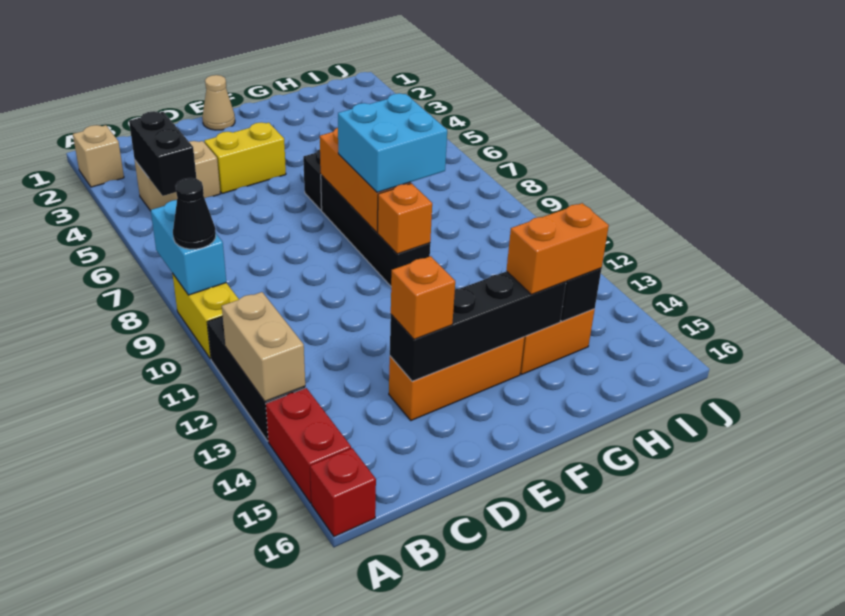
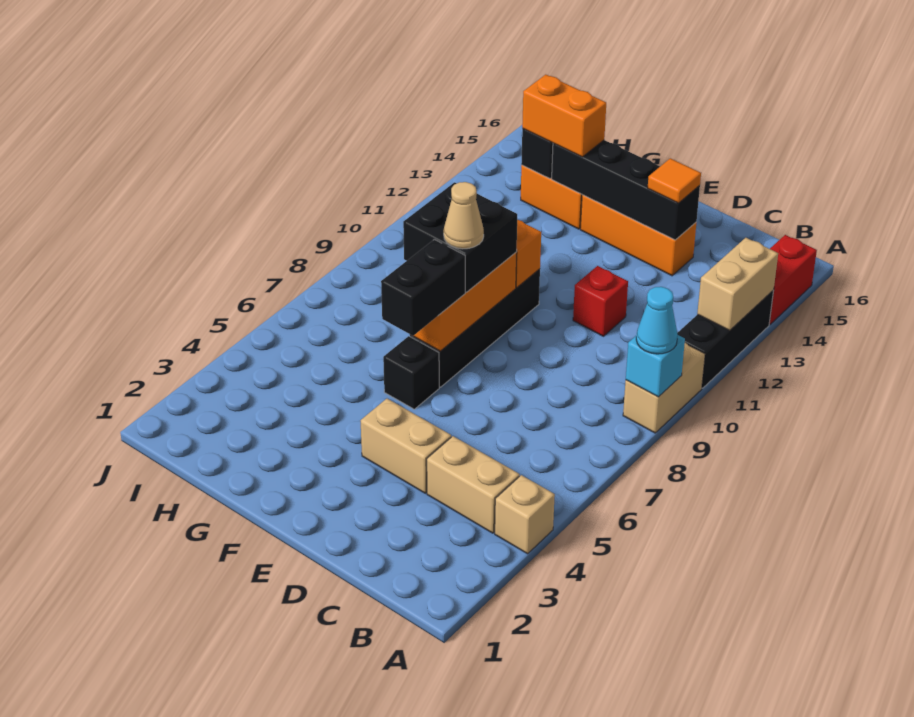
tan brick A2 level 1 -> tan brick A4 level 1
cyan brick A8:A9 level 2 -> cyan brick A9 level 2
yellow brick A9:A10 level 1 -> tan brick A9:A10 level 1
black cone A9 level 3 -> cyan cone A9 level 3
red brick A16 level 1 -> red brick D11 level 1
black brick B4:B5 level 2 -> black brick F6:F7 level 3
yellow brick D4:E4 level 1 -> tan brick D4:E4 level 1
orange brick D14 level 3 -> orange tile D14 level 3
tan cone E1 level 1 -> tan cone F8 level 4
cyan brick F8:G9 level 3 -> black brick F8:G9 level 3

